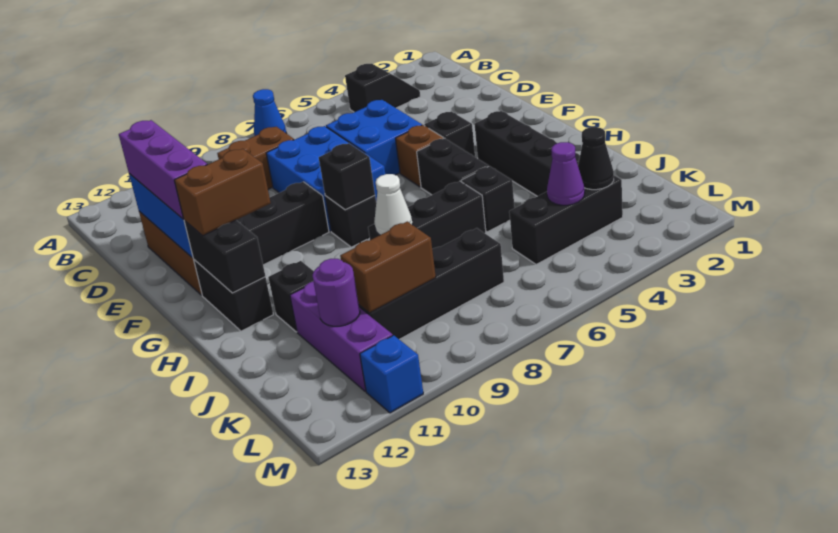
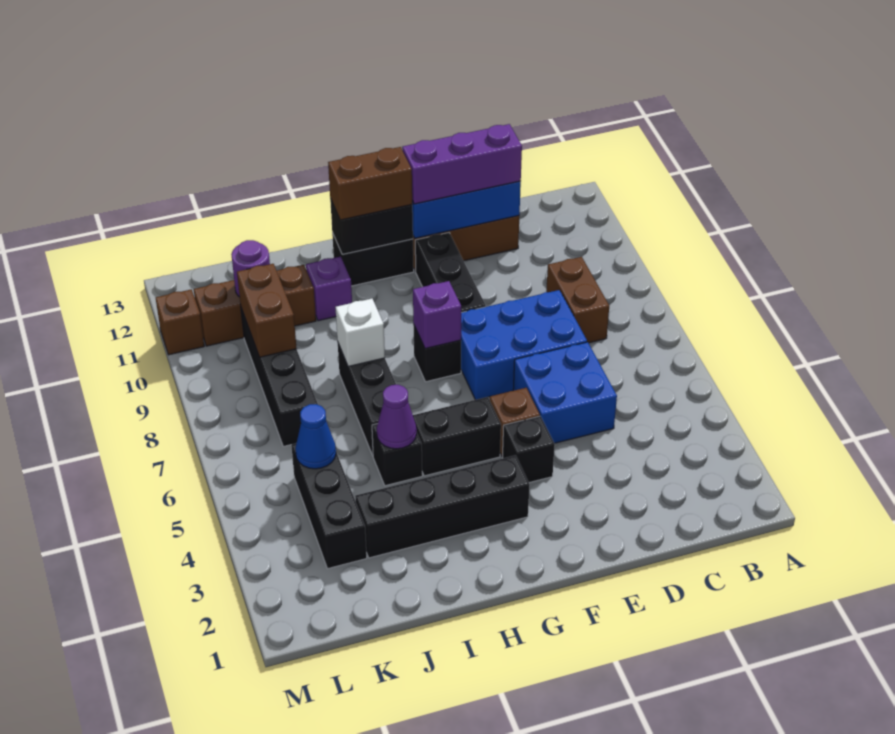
blue cone A7 level 1 -> blue cone K5 level 2
black slope B3:B4 level 1 top 4 -> none
black brick G8 level 2 -> purple brick G8 level 2
brown brick G11:G12 level 3 -> brown brick G12:H12 level 3
white cone I8 level 2 -> white brick I8 level 2
black brick I11 level 1 -> purple brick I11 level 1
purple brick J11:L11 level 1 -> brown brick J11:L11 level 1
black cone K3 level 2 -> none
purple cone K4 level 2 -> purple cone I5 level 2
blue brick M11 level 1 -> brown brick M11 level 1

